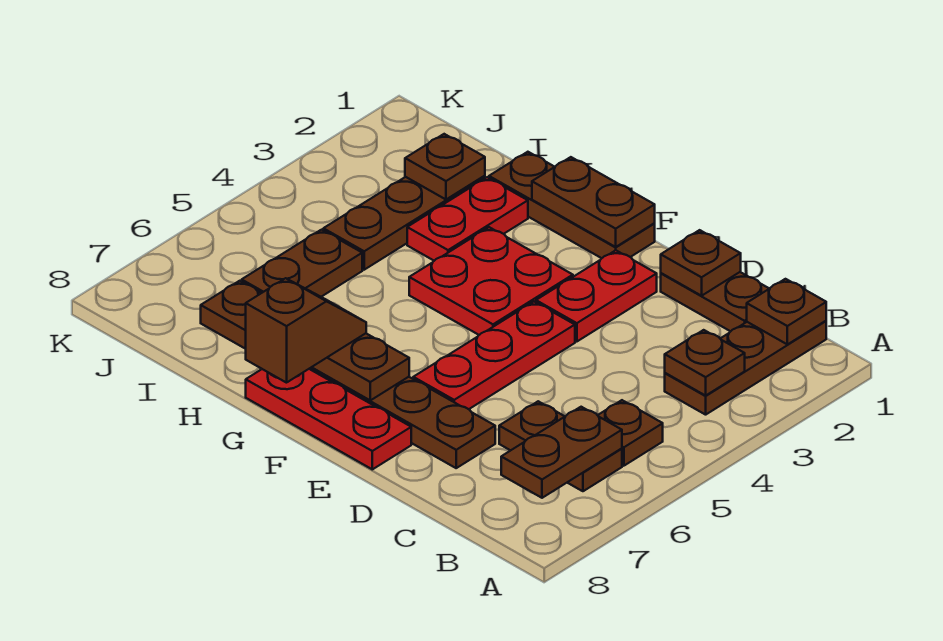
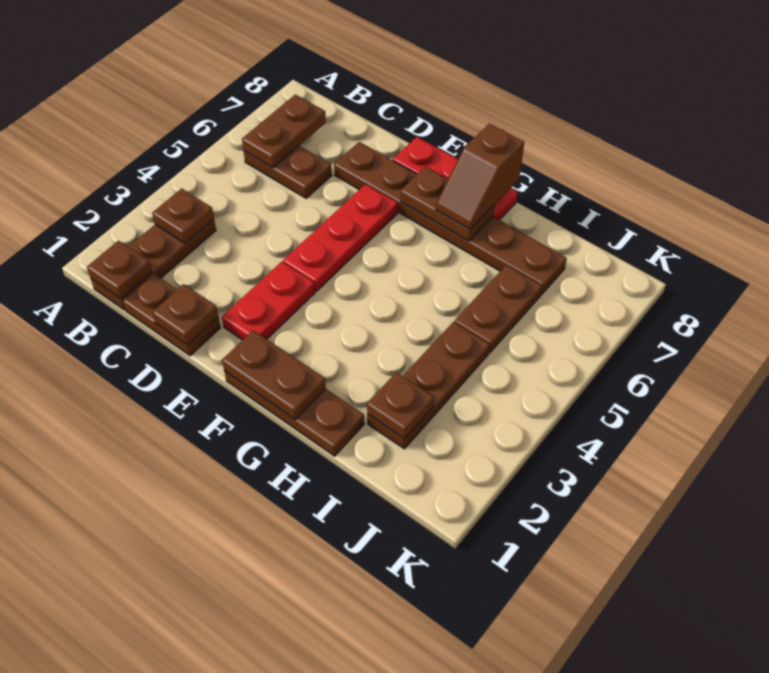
brown plate B5 level 1 -> none
red plate F3:G4 level 1 -> none
red plate H2:H3 level 1 -> none

